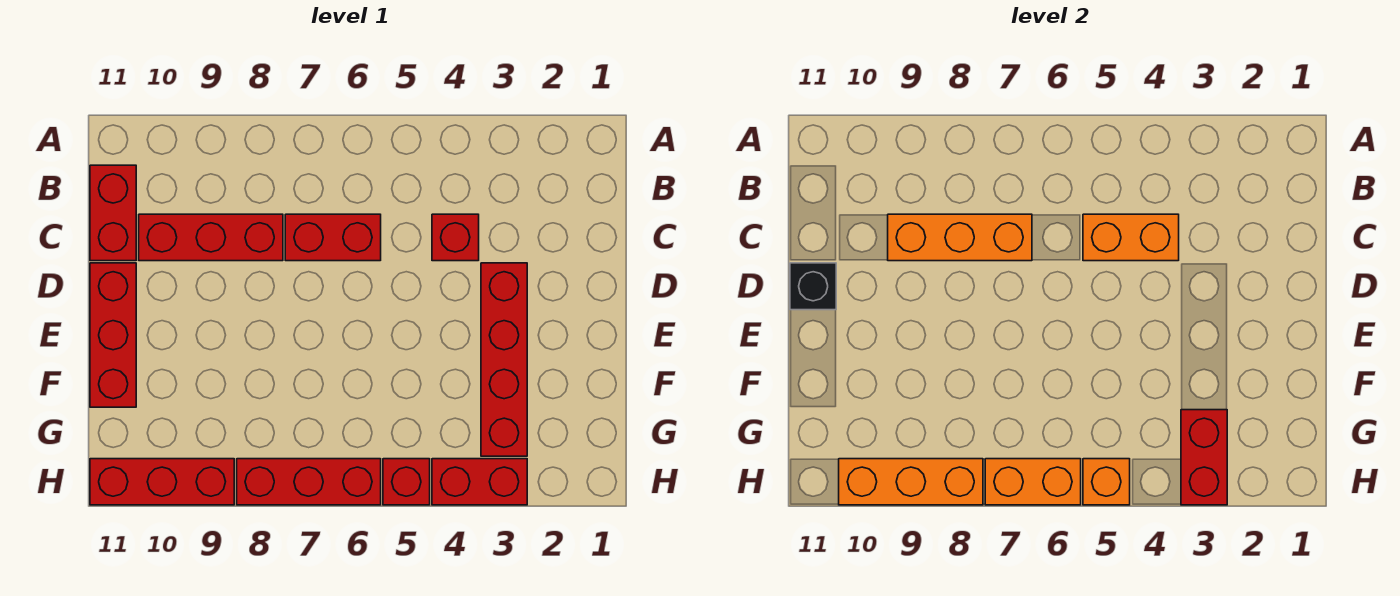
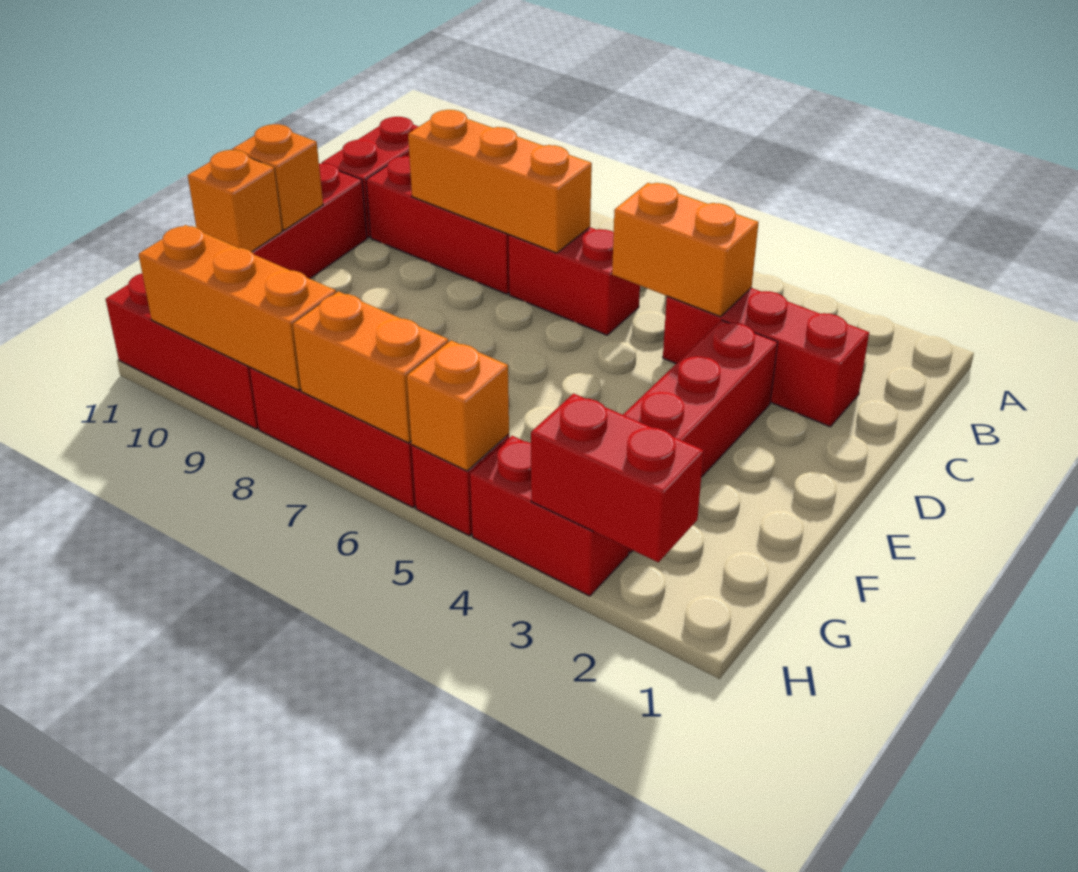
red brick C4 level 1 -> red brick C2:C4 level 1
black brick D11 level 2 -> none
none -> orange brick E11 level 2
none -> orange brick F11 level 2
red brick G3:H3 level 2 -> red brick H2:H3 level 2

